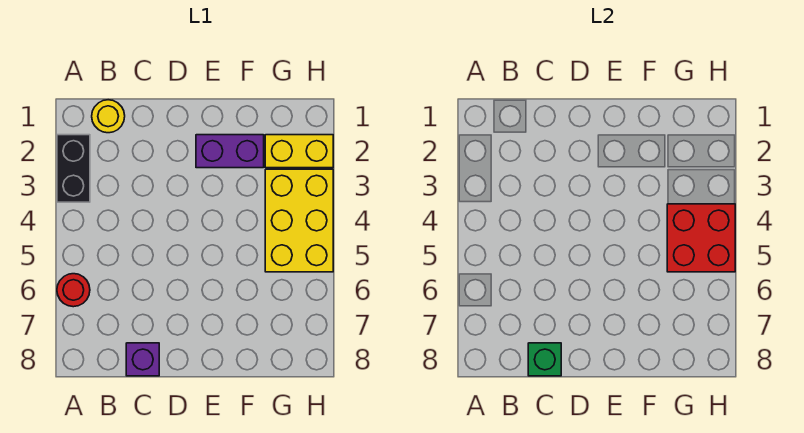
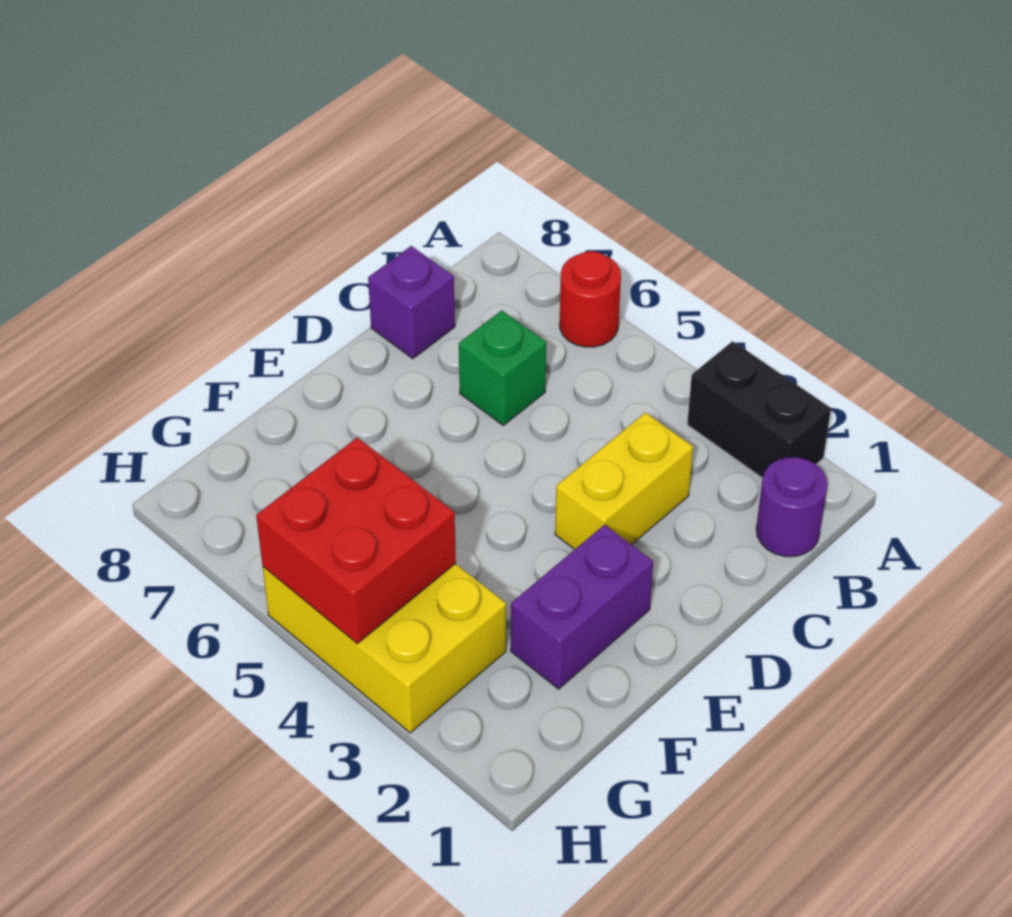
yellow round brick B1 level 1 -> purple round brick B1 level 1
green brick C8 level 2 -> green brick C6 level 1
yellow brick G2:H2 level 1 -> yellow brick C3:D3 level 1

